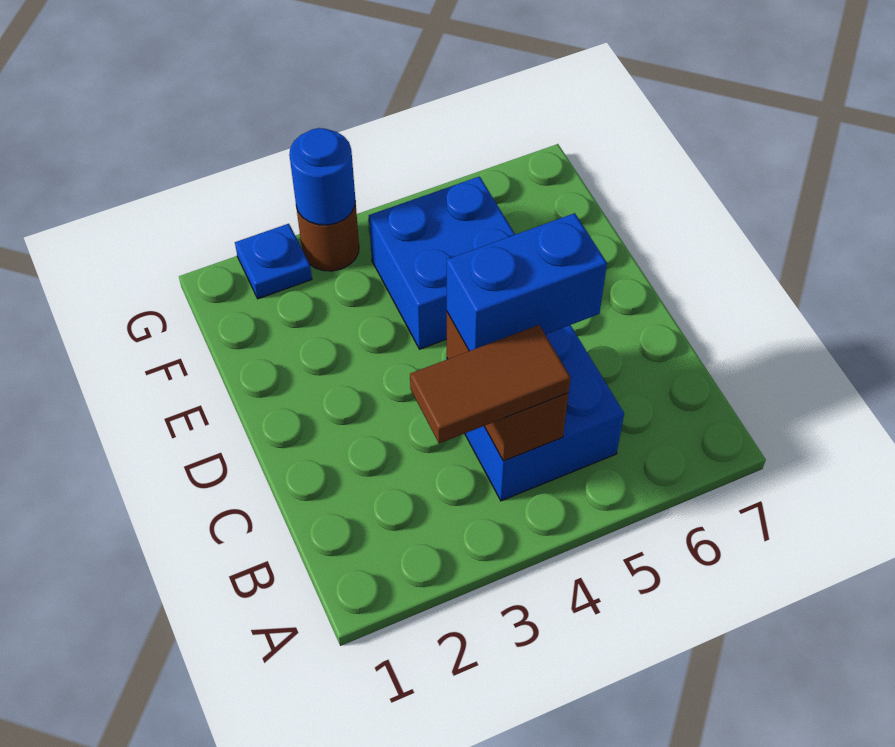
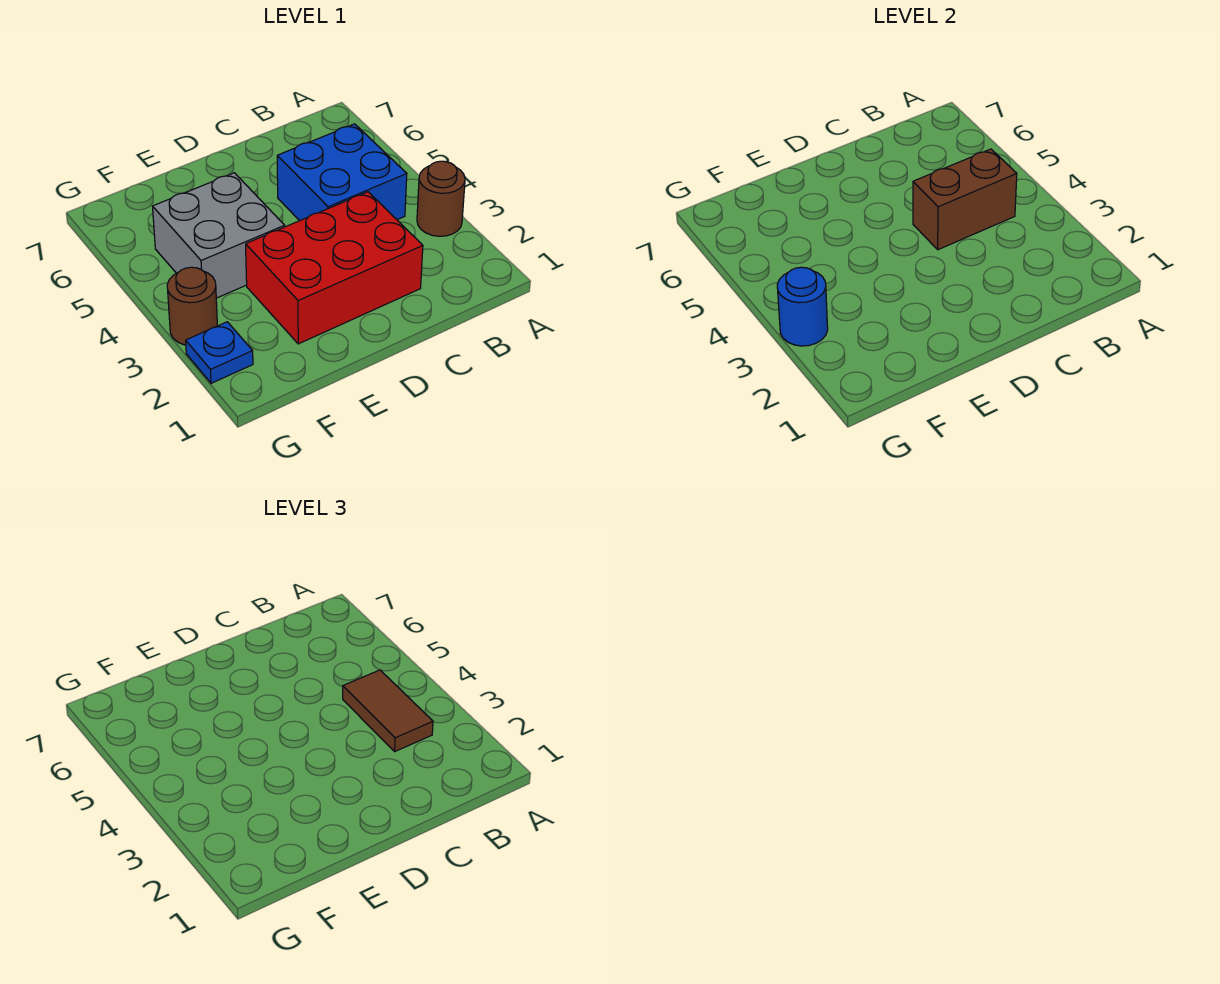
none -> brown round brick A3 level 1
none -> red brick C2:E3 level 1
blue brick C4:C5 level 3 -> none
blue brick E4:F5 level 1 -> grey brick E4:F5 level 1

